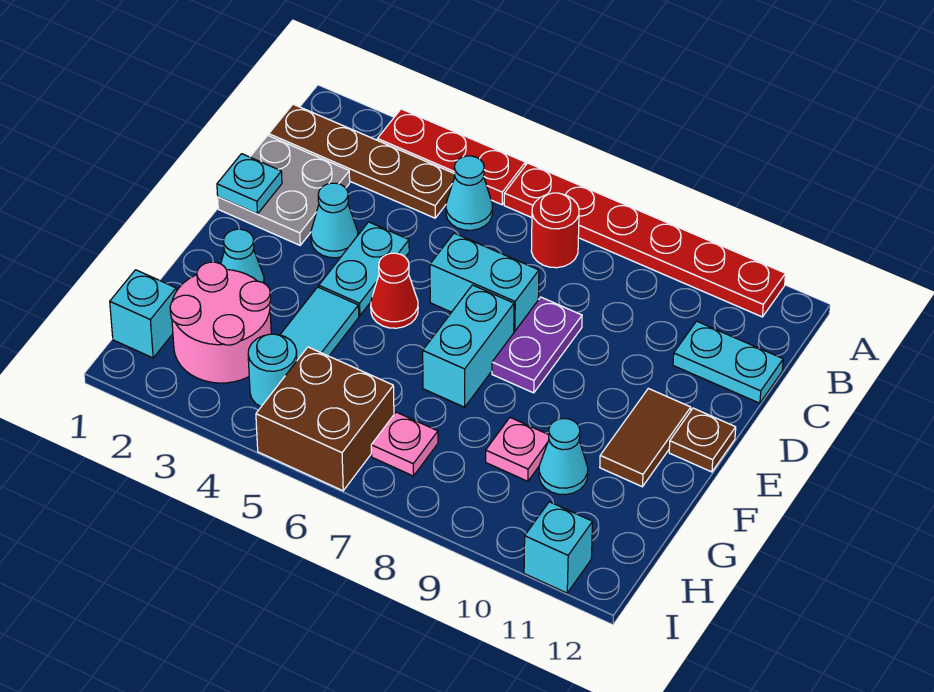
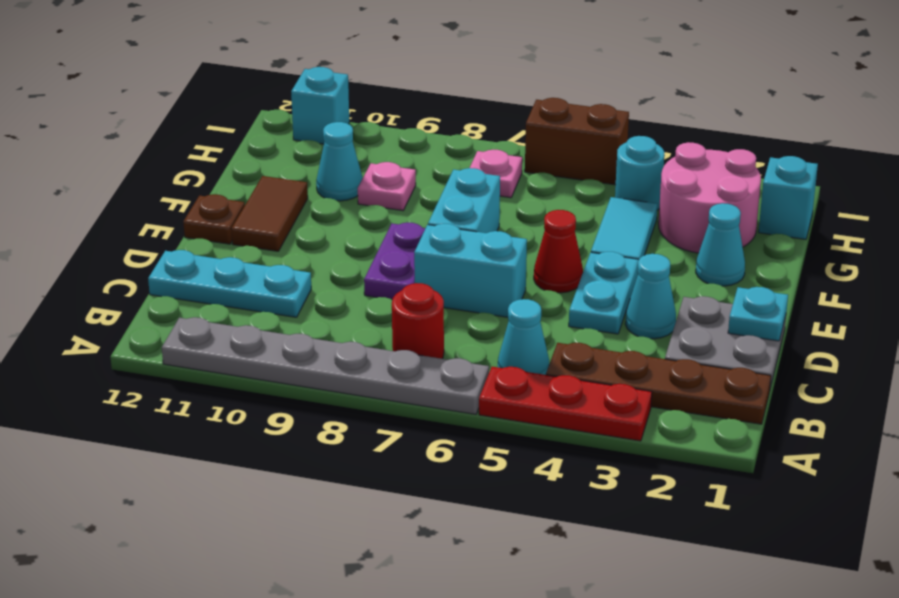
red plate A6:A11 level 1 -> grey plate A6:A11 level 1
cyan plate C11:C12 level 1 -> cyan plate C10:C12 level 1
brown brick H5:I6 level 1 -> brown brick I5:I6 level 1

